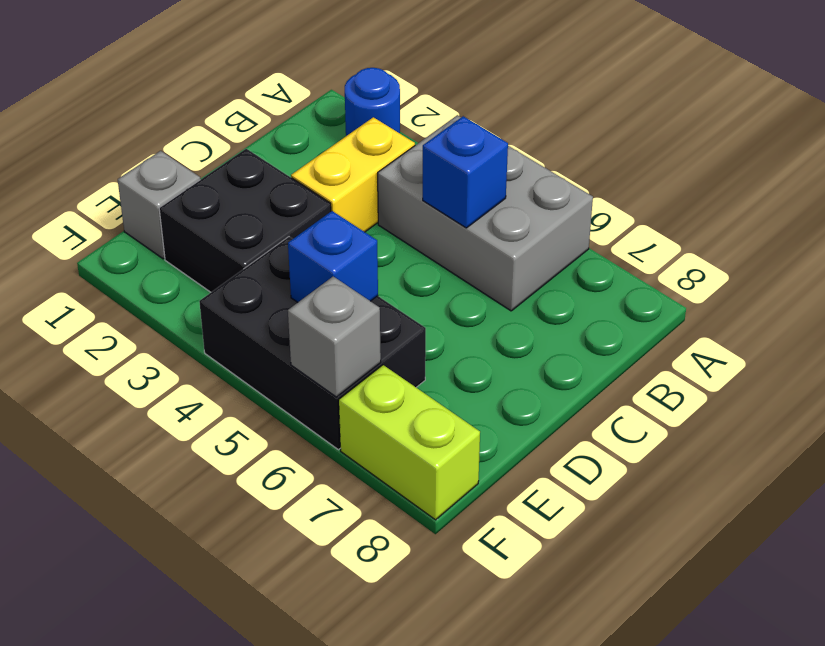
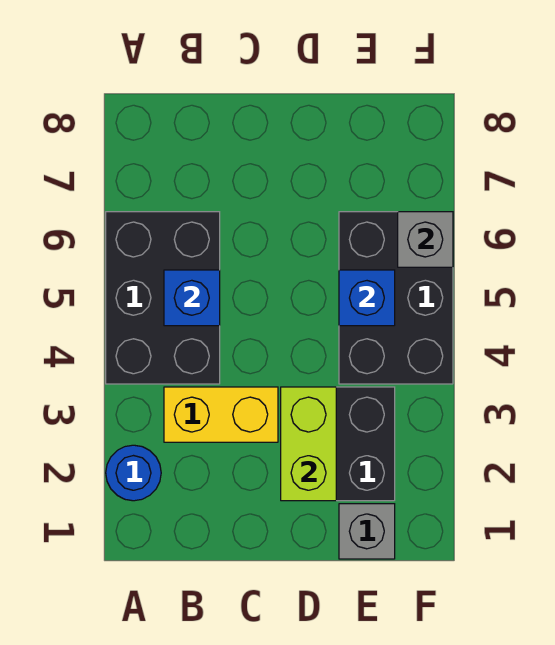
grey brick A4:B6 level 1 -> black brick A4:B6 level 1
lime brick F7:F8 level 1 -> lime brick D2:D3 level 2

